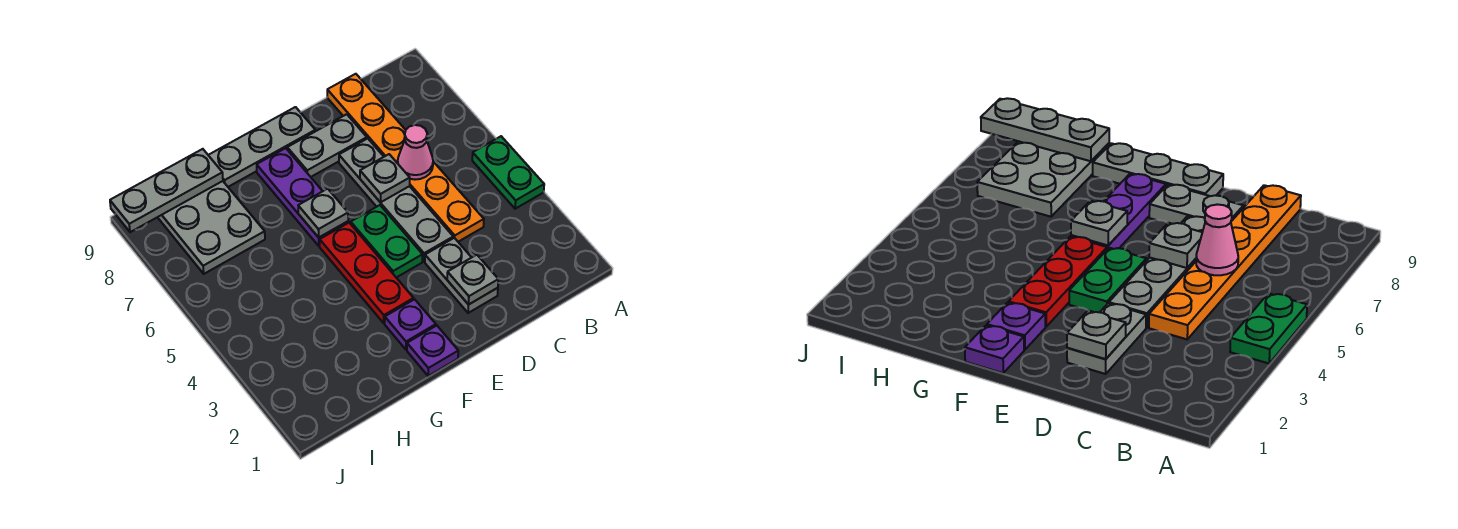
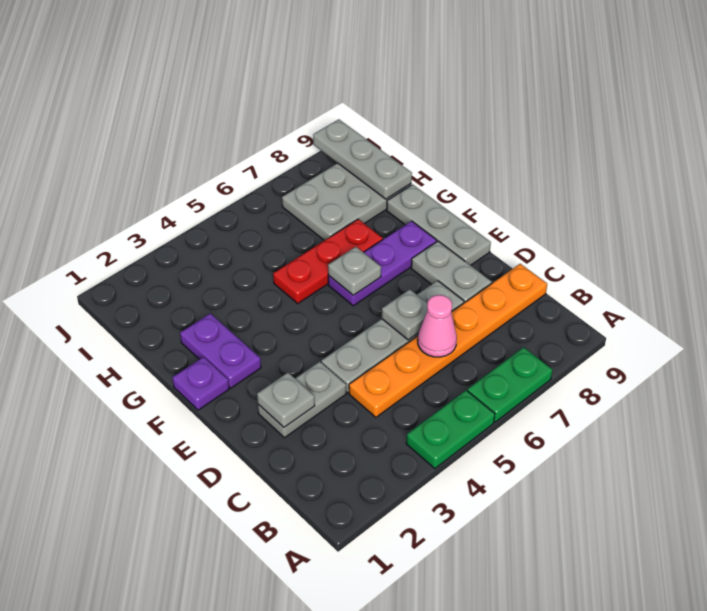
green plate E4:E5 level 1 -> green plate A6:A7 level 1
purple plate F2 level 1 -> purple plate F2:G2 level 1
red plate F3:F5 level 1 -> red plate G5:G7 level 1

